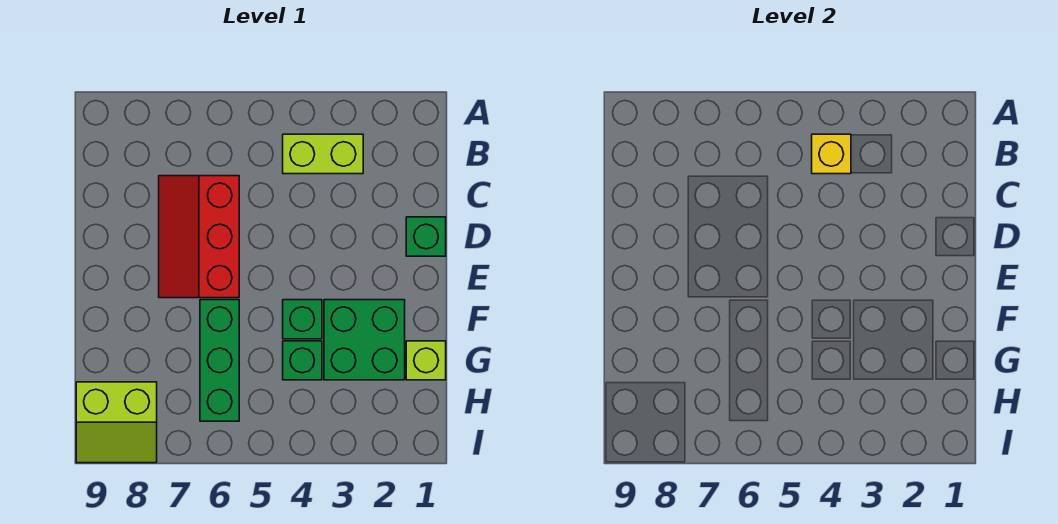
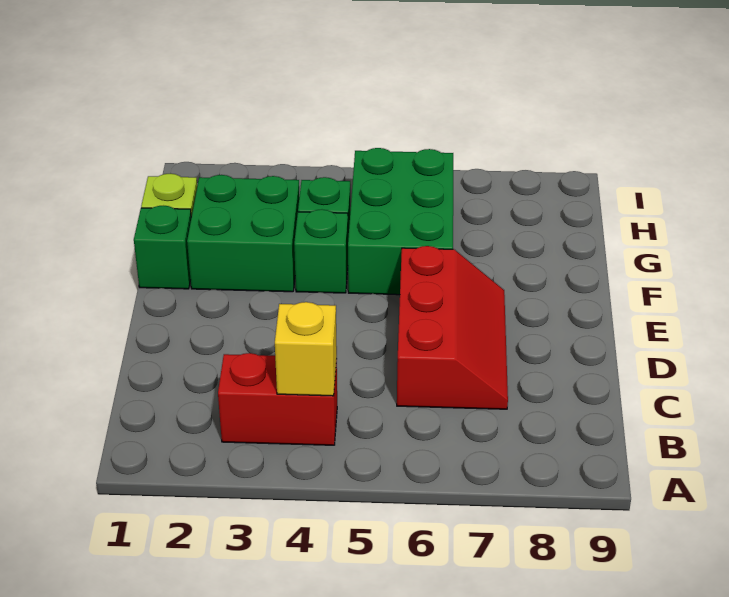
lime brick B3:B4 level 1 -> red brick B3:B4 level 1
green brick D1 level 1 -> green brick F1 level 1
green brick F6:H6 level 1 -> green brick F5:H6 level 1
lime slope H8:I9 level 1 top H -> none

